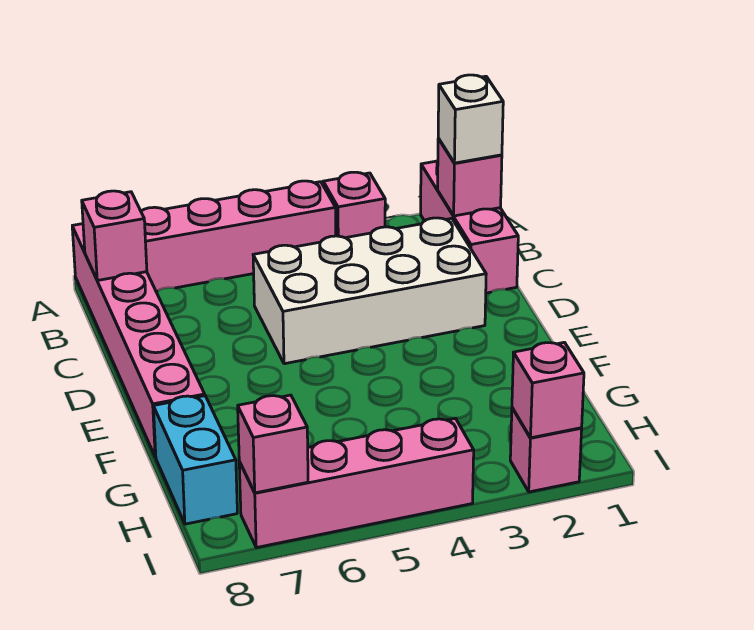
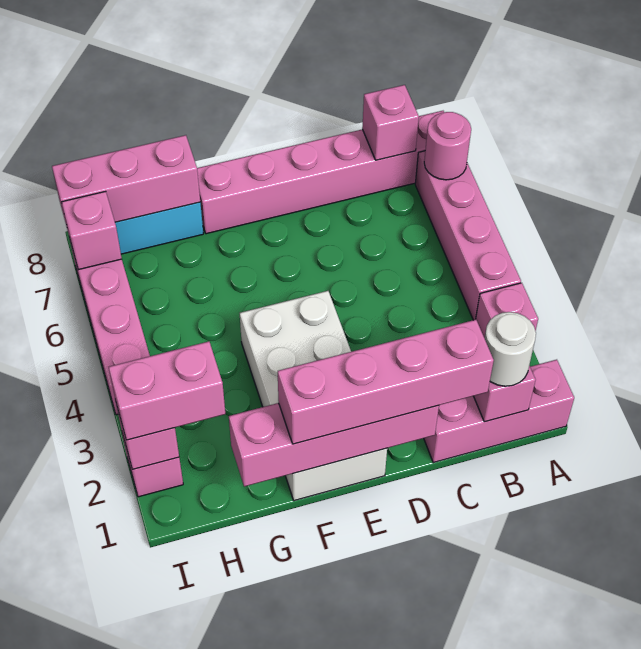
none -> pink round brick A7 level 2
white brick B1 level 3 -> white round brick B1 level 3
none -> pink brick C1:F1 level 3
white brick C2:D5 level 1 -> white brick E1:F4 level 1
none -> pink brick D1:G1 level 2
none -> pink brick G8:I8 level 2
none -> pink brick H2:I2 level 3

